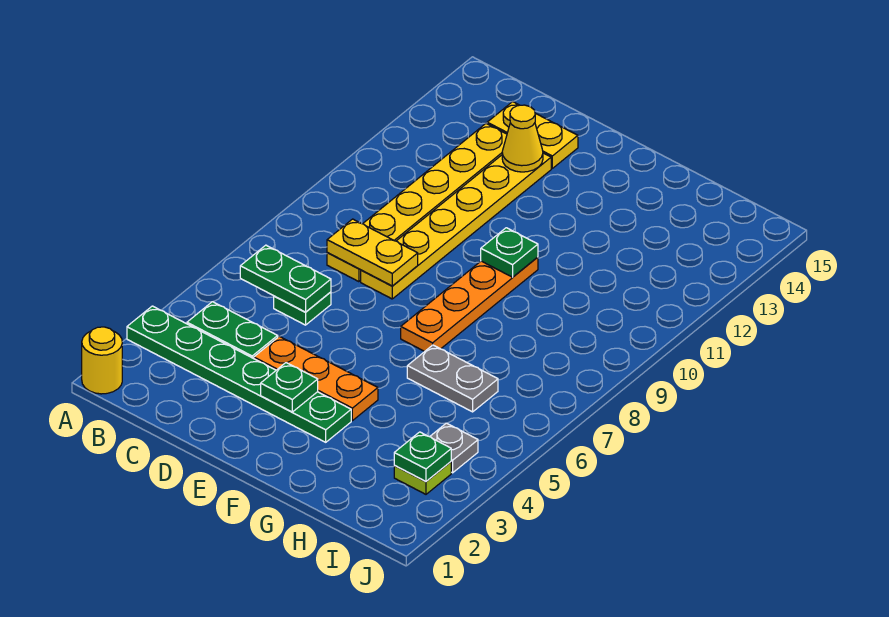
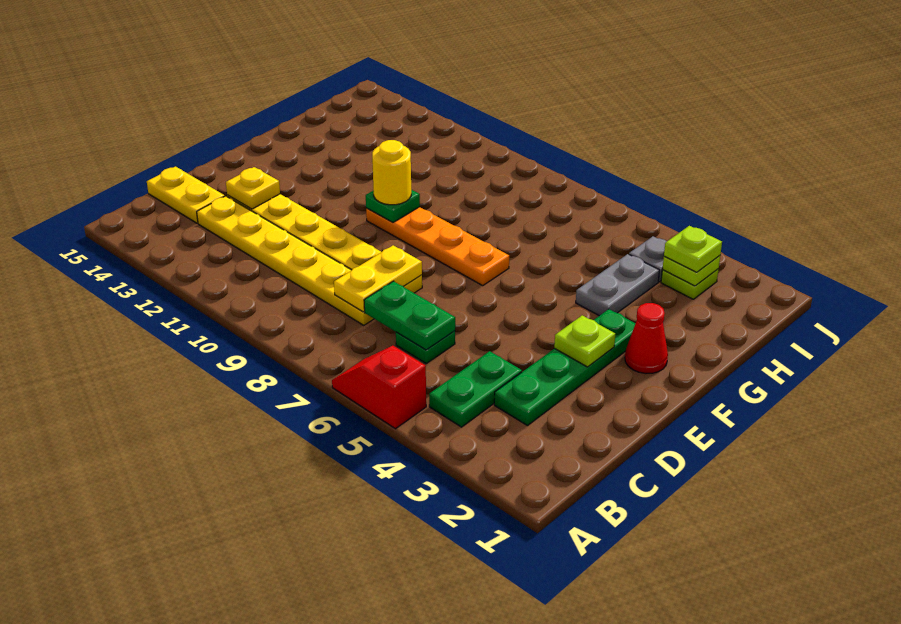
yellow round brick A1 level 1 -> yellow round brick F10 level 3
green plate A3:F3 level 1 -> green plate C3:F3 level 1
none -> red slope A5:A6 level 1 top 5
green plate B6:C6 level 2 -> green plate C6:C7 level 2
yellow plate C14:D14 level 1 -> yellow plate C14:C15 level 1
orange plate D4:F4 level 1 -> none
yellow cone D13 level 2 -> yellow plate D13 level 2
green plate E3 level 2 -> lime plate E3 level 2
none -> red cone F2 level 1
grey plate G6:H6 level 1 -> grey plate G4:H4 level 1
green plate I3 level 2 -> lime plate I3 level 2
none -> lime plate I3 level 3

